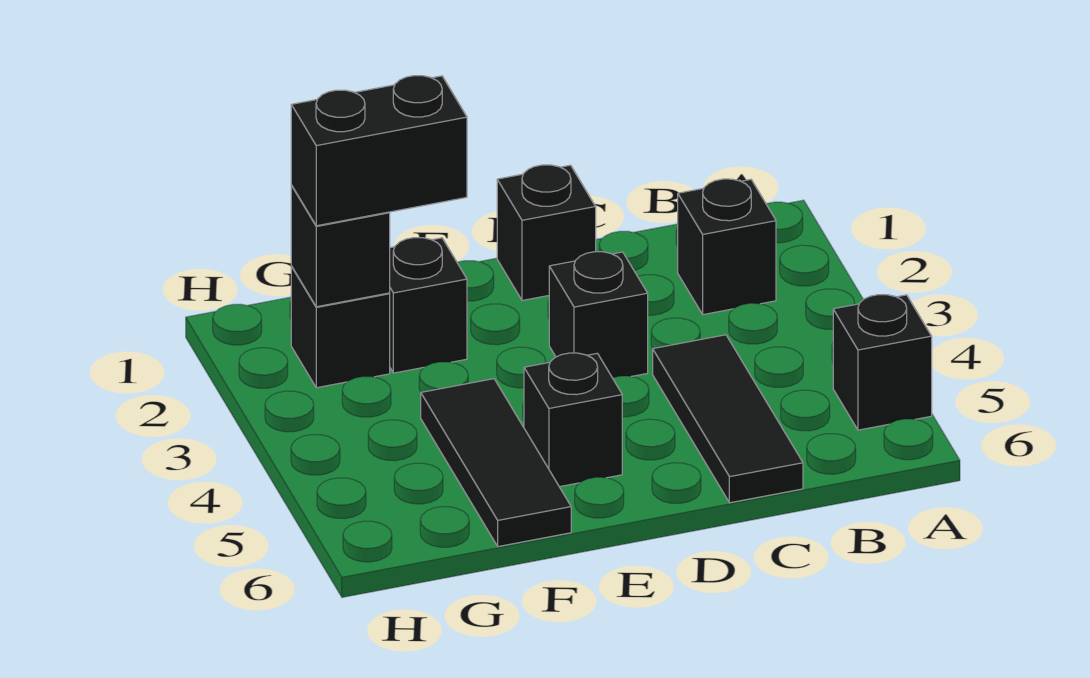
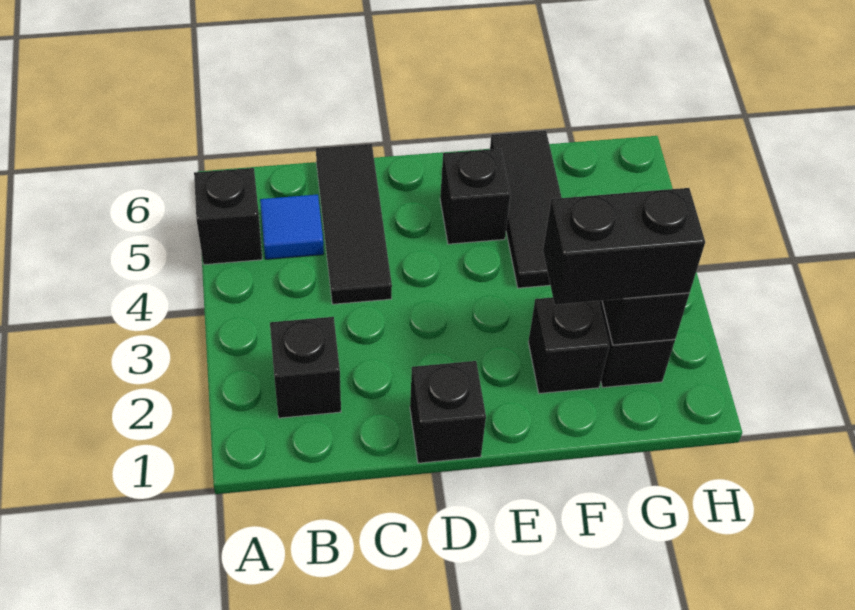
none -> blue tile B5 level 1
black brick D3 level 1 -> none

